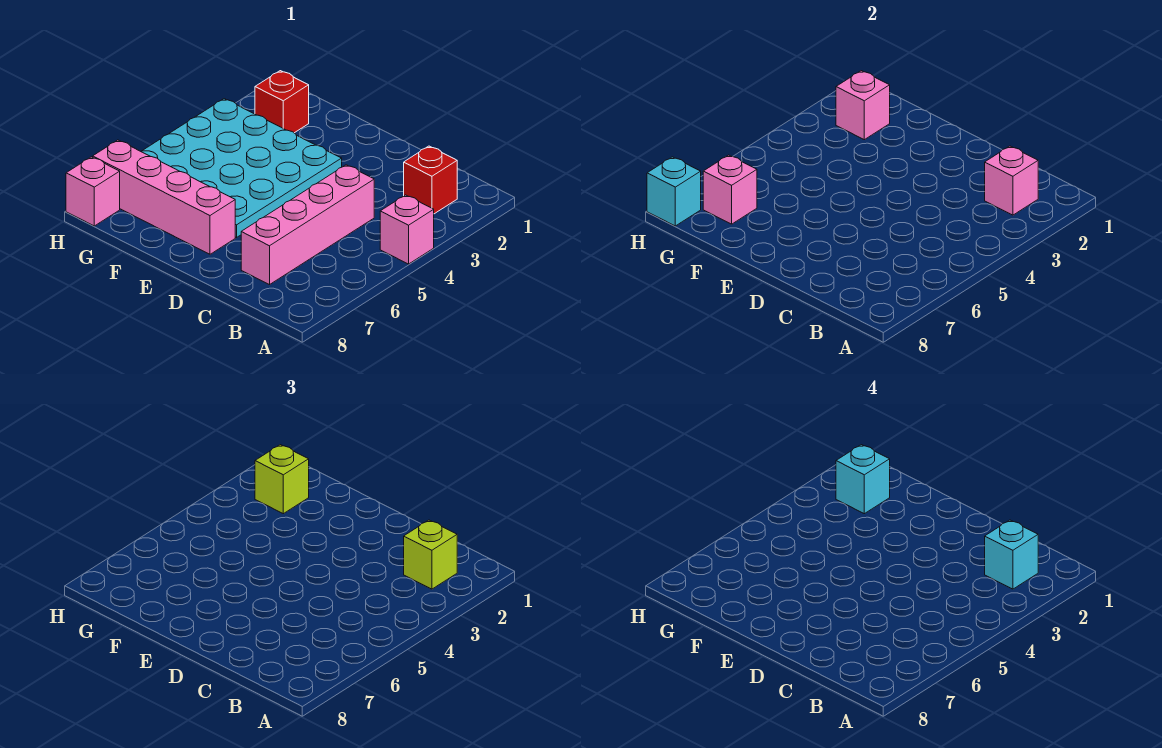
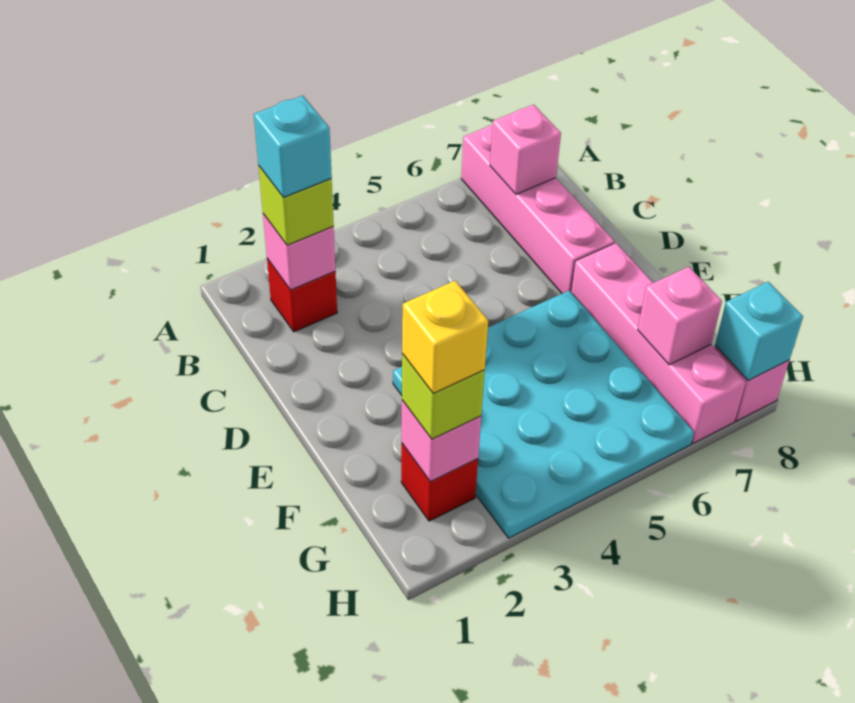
pink brick A4 level 1 -> pink brick B7 level 2
pink brick C4:C7 level 1 -> pink brick A7:D7 level 1
cyan brick G2 level 4 -> yellow brick G2 level 4

